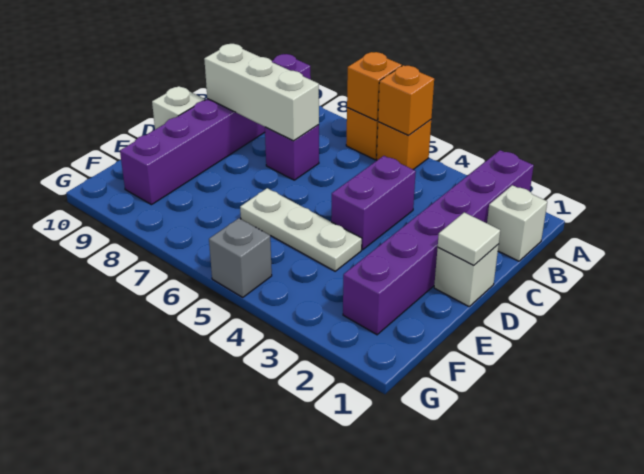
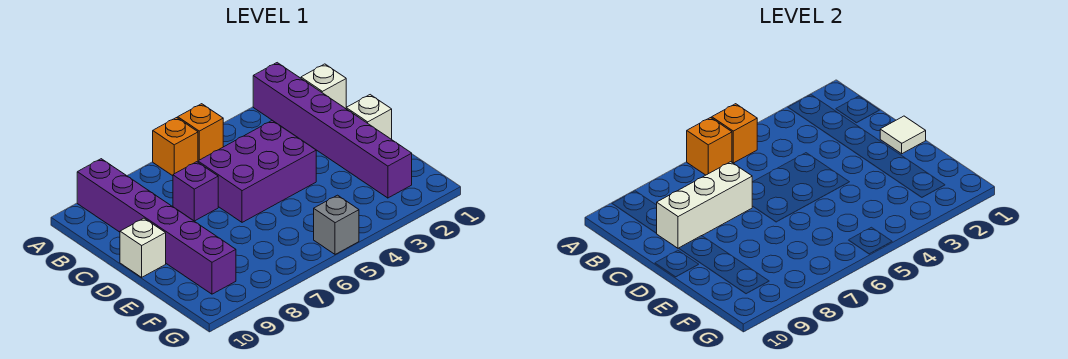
purple brick C4:D4 level 1 -> purple brick C4:D6 level 1
white plate E4:E6 level 1 -> none

